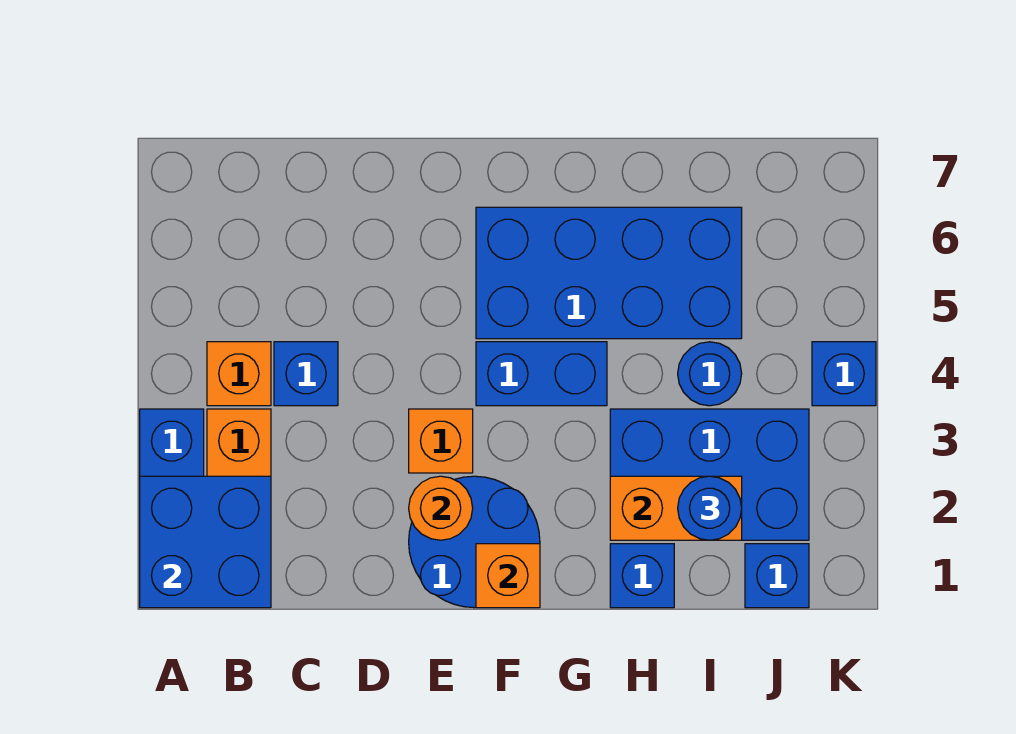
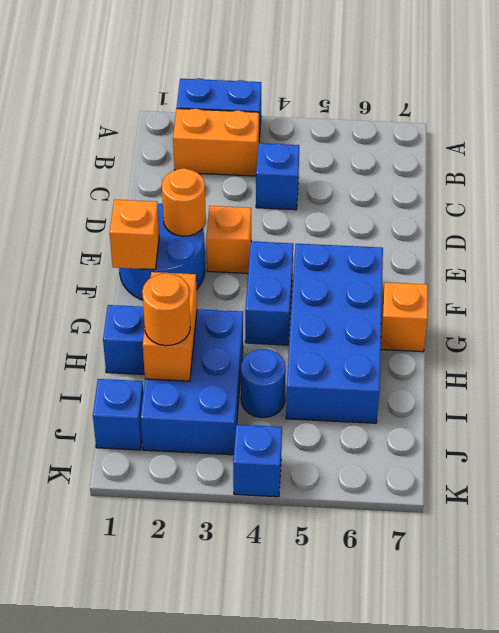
blue brick A1:B2 level 2 -> none
orange brick B4 level 1 -> orange brick G7 level 1
blue round brick I2 level 3 -> orange round brick I2 level 3

